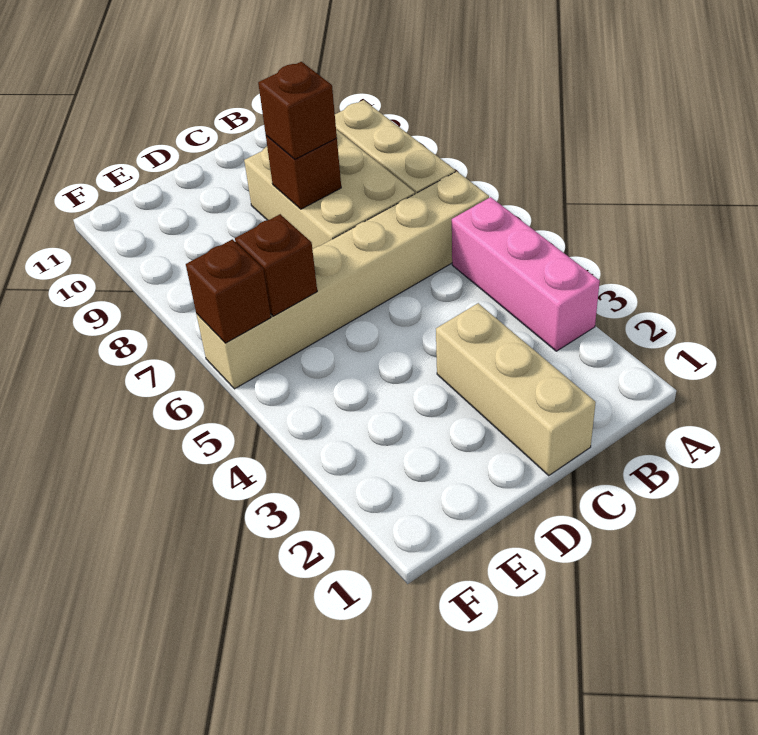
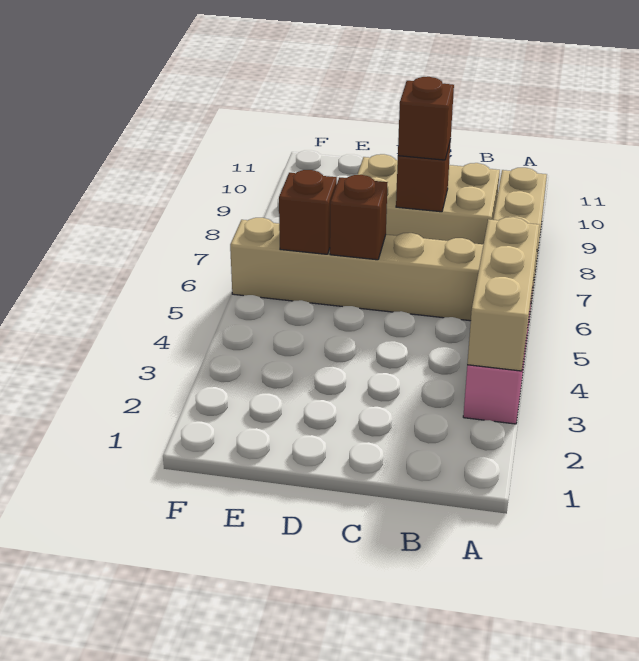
tan brick B7:C9 level 1 -> tan brick B8:D9 level 1
tan brick C1:C3 level 1 -> tan brick A3:A5 level 2
brown brick F6 level 2 -> brown brick D6 level 2

